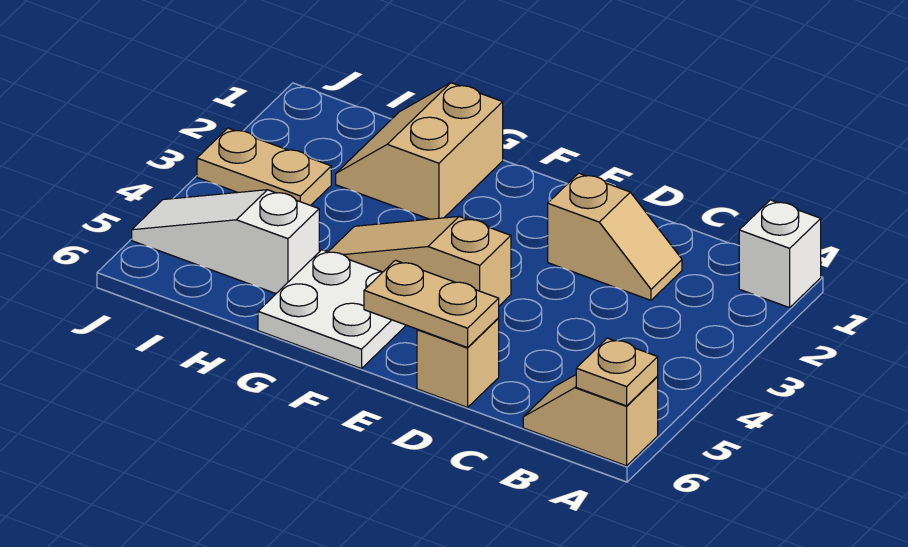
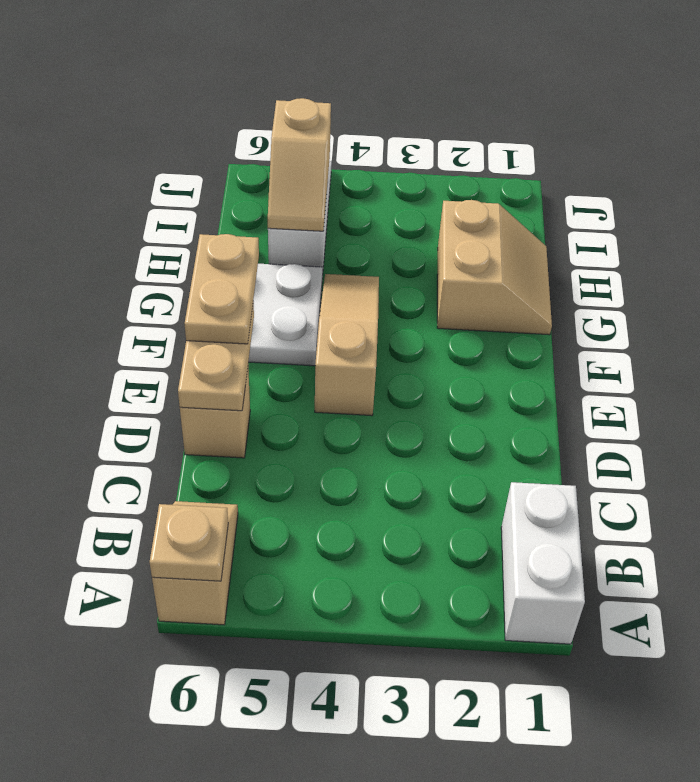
white brick A1 level 1 -> white brick A1:B1 level 1
tan slope C2:D2 level 1 top D -> tan slope H5:I5 level 2 top I
tan slope G1:H2 level 1 top G -> tan slope G1:H2 level 1 top 2
tan plate I3:J3 level 1 -> tan plate E6:F6 level 3

